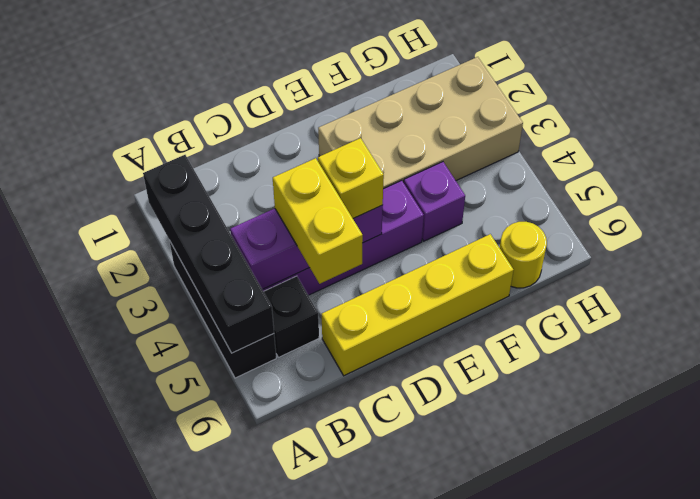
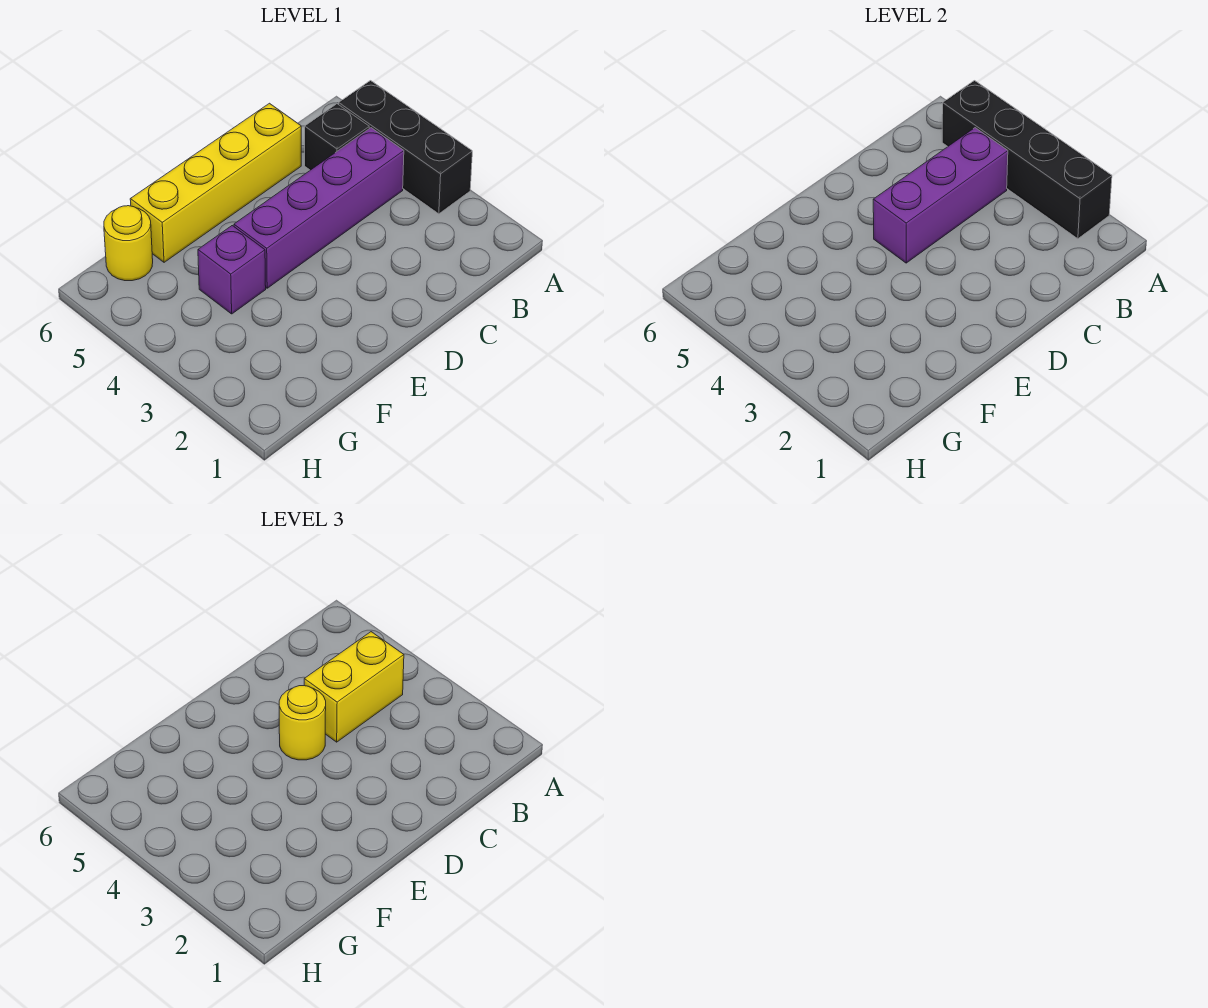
yellow brick C4:C5 level 3 -> yellow brick B4:C4 level 3
yellow brick D4 level 3 -> yellow round brick D4 level 3
tan brick E2:H3 level 1 -> none

